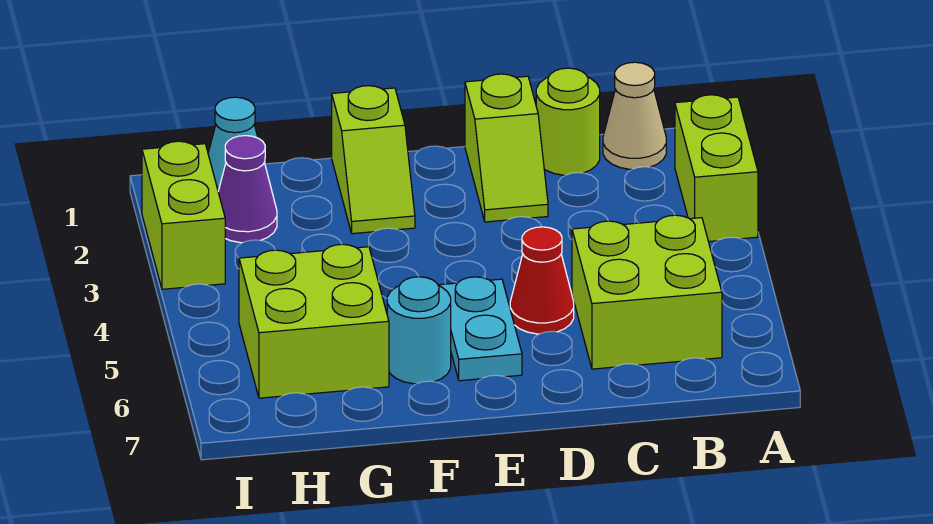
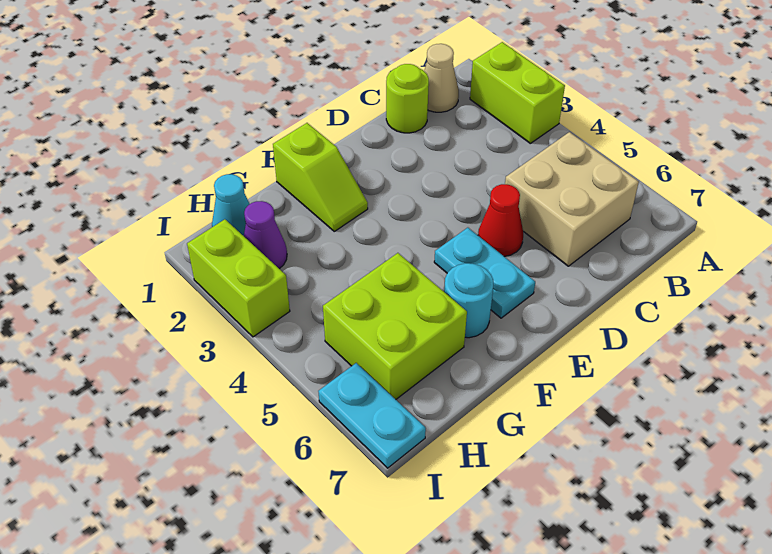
lime brick B5:C6 level 1 -> tan brick B5:C6 level 1
lime slope D1:D2 level 1 top 1 -> none
none -> cyan plate I6:I7 level 1

